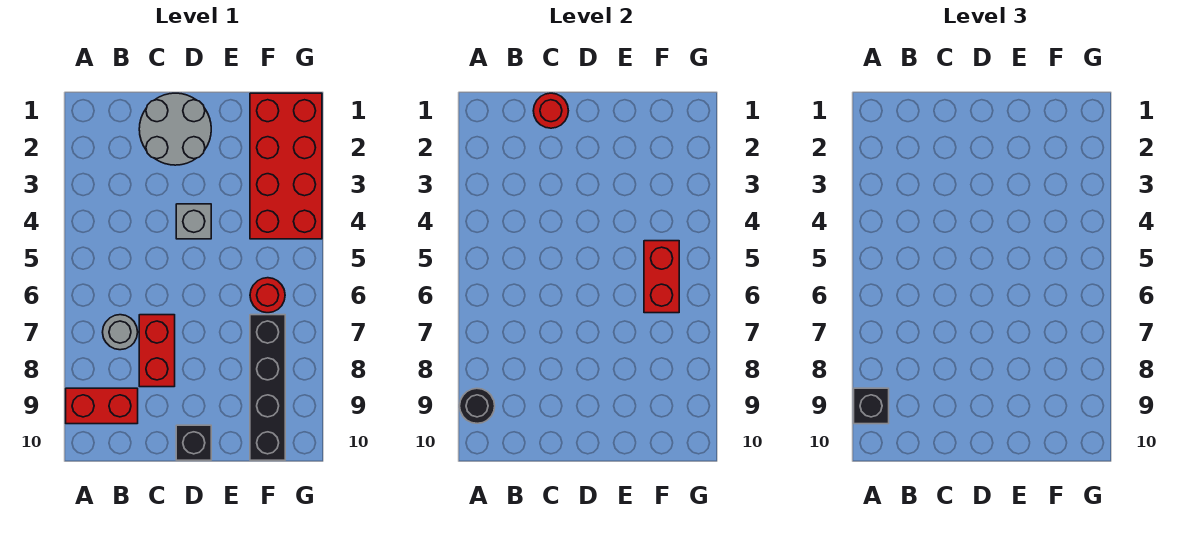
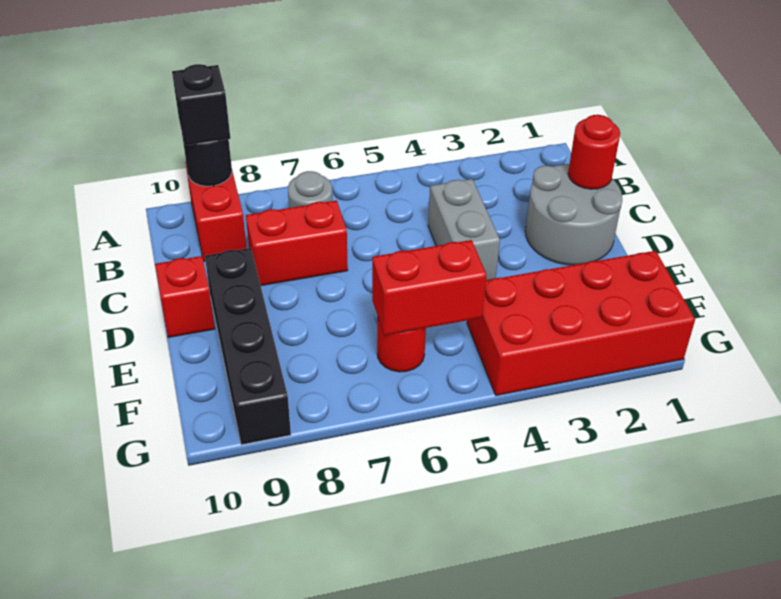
grey brick D4 level 1 -> grey brick C4:D4 level 1
black brick D10 level 1 -> red brick D10 level 1
black brick F7:F10 level 1 -> black brick D9:G9 level 1

